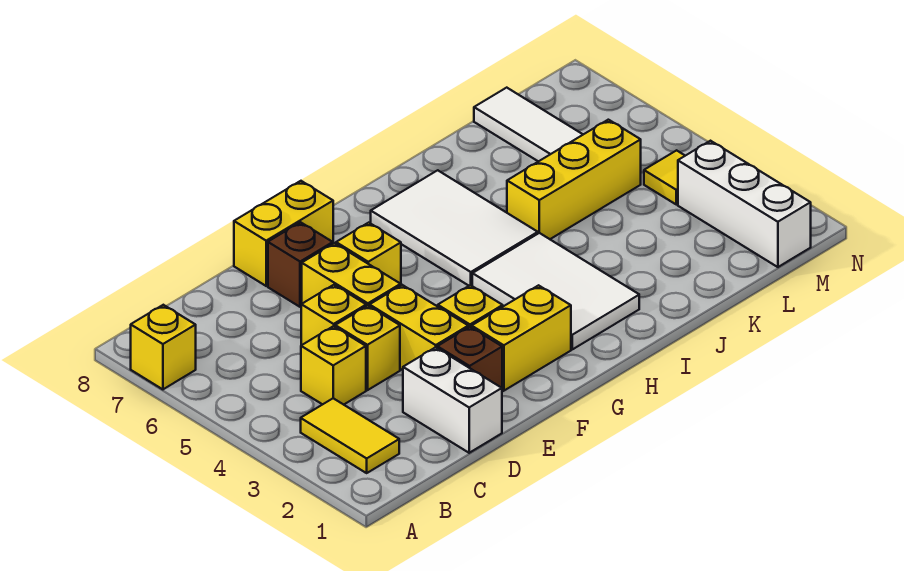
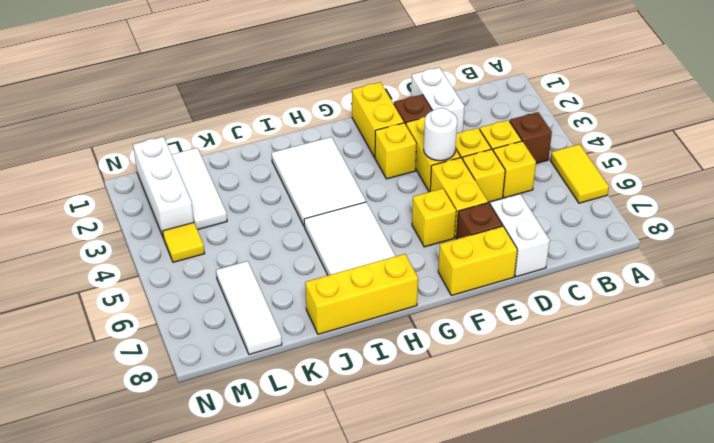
yellow brick A7 level 1 -> yellow brick C5 level 1
yellow tile B2:B3 level 1 -> yellow tile A5:A6 level 1
none -> brown brick B4 level 1
none -> white brick D7:D8 level 1
none -> white round brick E4 level 2
yellow brick F2:G2 level 1 -> yellow brick F1:F2 level 1
yellow brick J5:L5 level 1 -> yellow brick H8:J8 level 1
none -> white tile L1:L3 level 1

